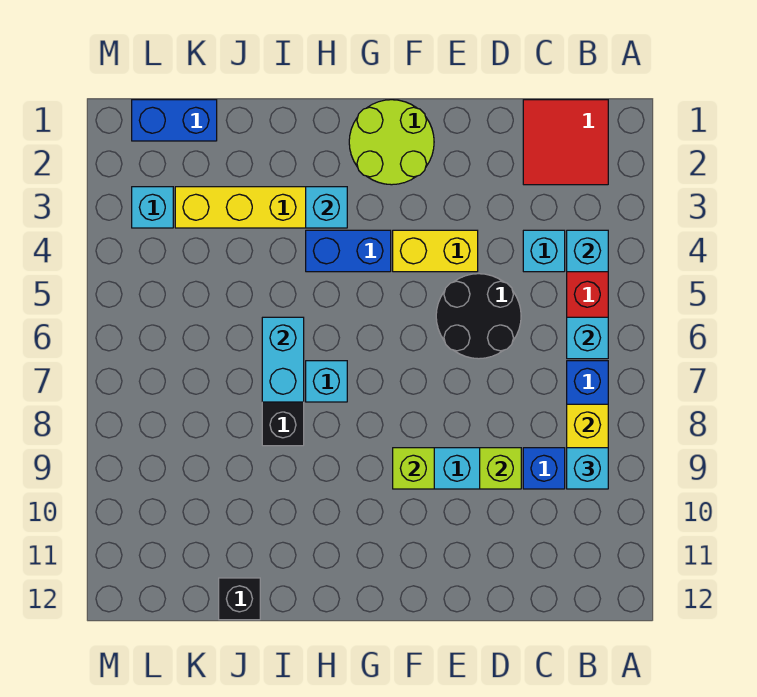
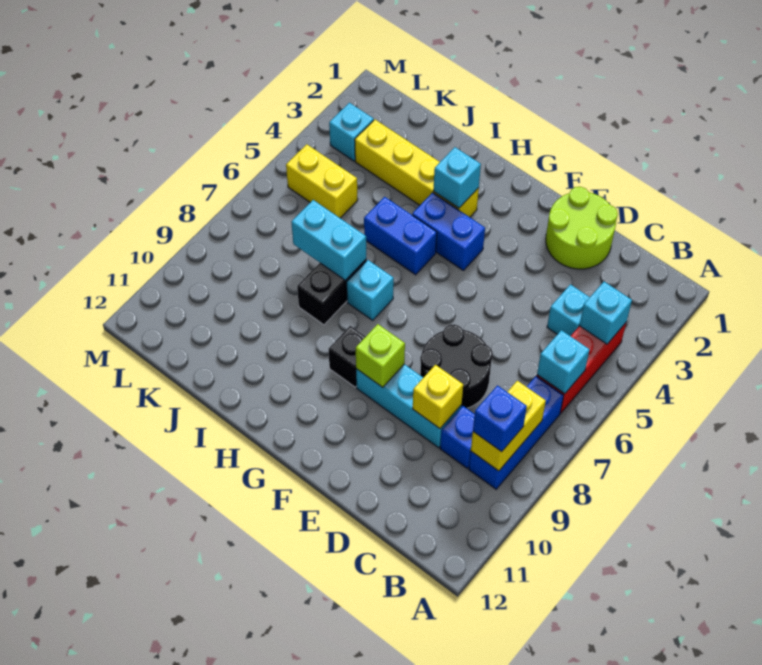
red tile B1:C2 level 1 -> none
cyan brick B9 level 3 -> blue brick B9 level 3
black round brick D5:E6 level 1 -> black round brick D7:E8 level 1
lime brick D9 level 2 -> yellow brick D9 level 2
yellow brick E4:F4 level 1 -> yellow brick K5:L5 level 1
lime round brick F1:G2 level 1 -> lime round brick D1:E2 level 1
cyan brick I6:I7 level 2 -> cyan brick I7:J7 level 2
black brick J12 level 1 -> black brick G9 level 1
blue brick K1:L1 level 1 -> blue brick H5:I5 level 1

